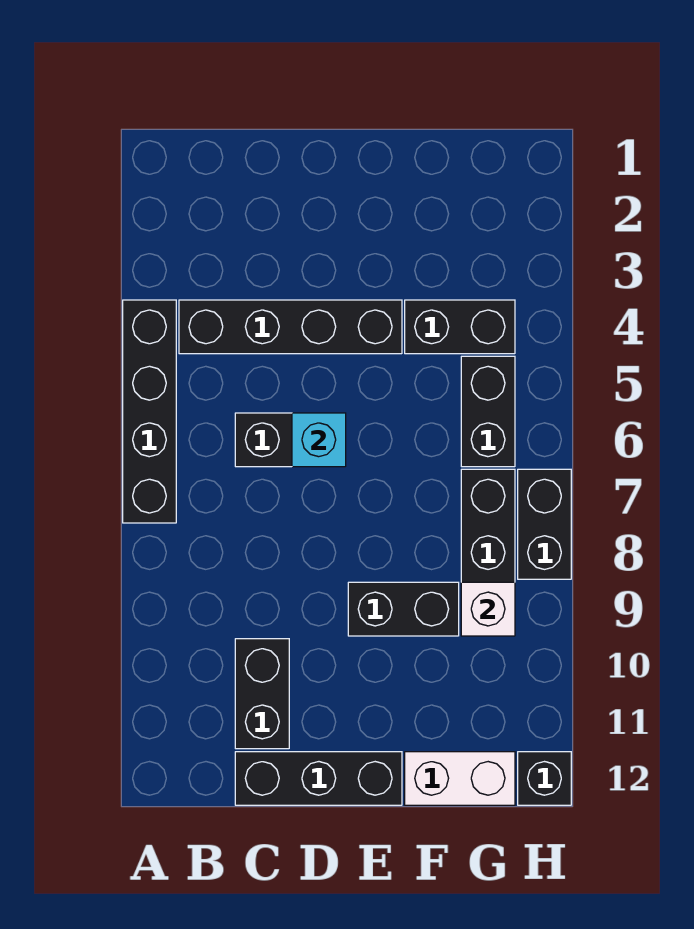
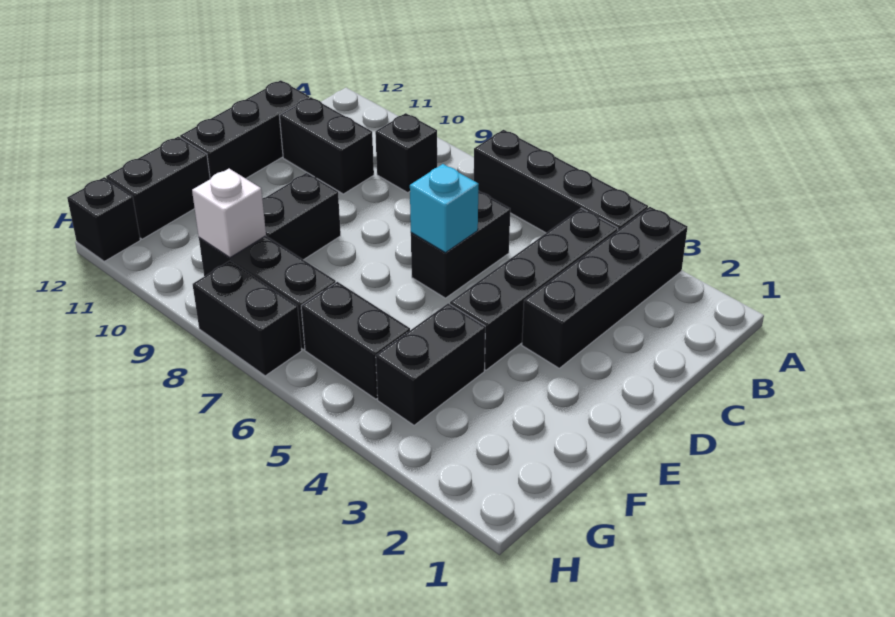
none -> black brick A3:D3 level 1
none -> black brick B9 level 1
white brick F12:G12 level 1 -> black brick F12:G12 level 1

